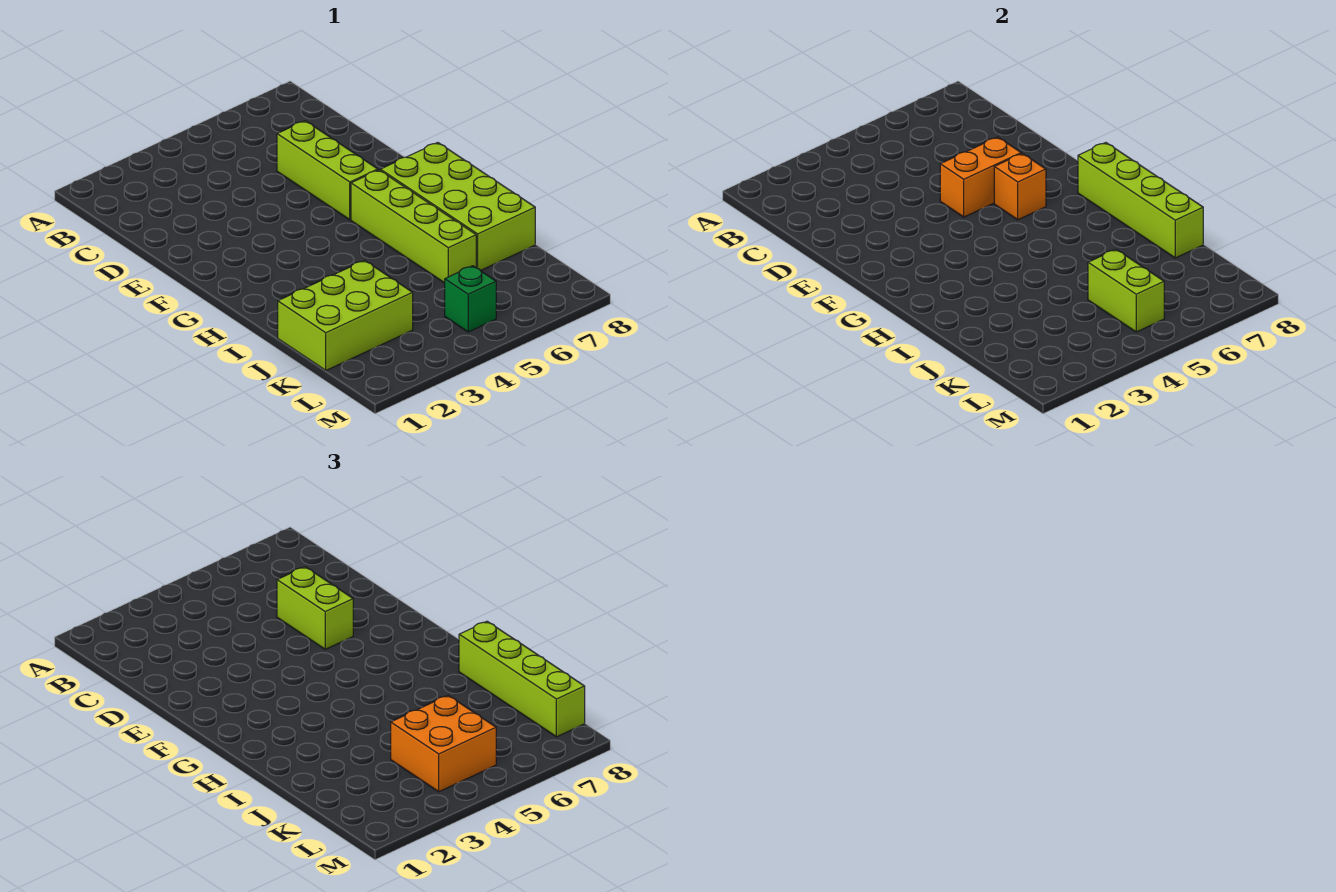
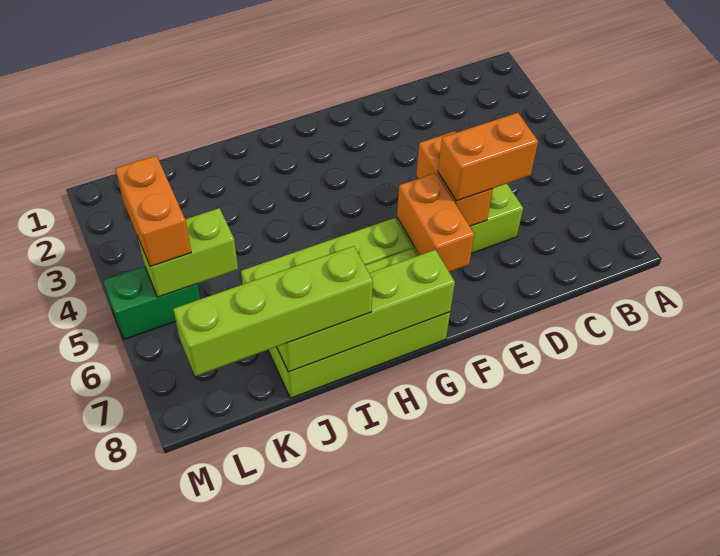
lime brick D6:E6 level 3 -> orange brick D6:E6 level 3
orange brick F6 level 2 -> orange brick F6:F7 level 2
lime brick J1:K3 level 1 -> none
orange brick K4:L5 level 3 -> orange brick L4:L5 level 3
green brick L5 level 1 -> green brick L5:M5 level 1

